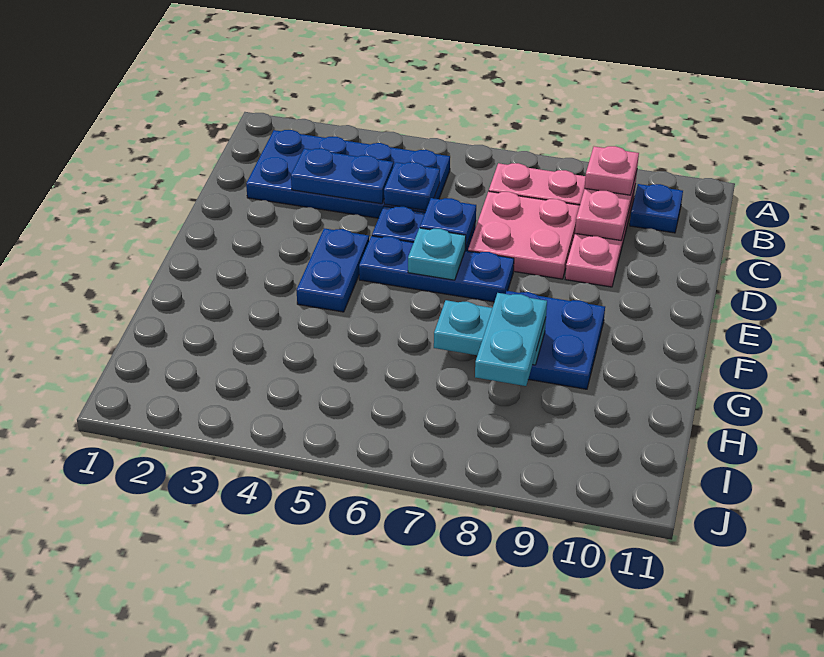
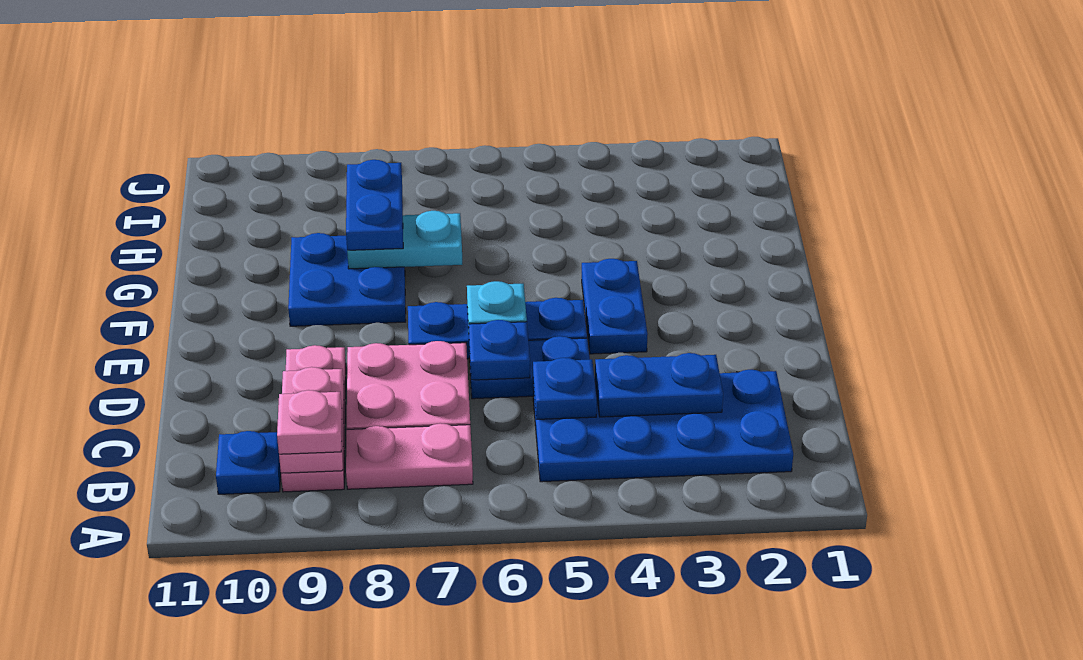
cyan plate G8:H8 level 3 -> blue plate G8:H8 level 3

